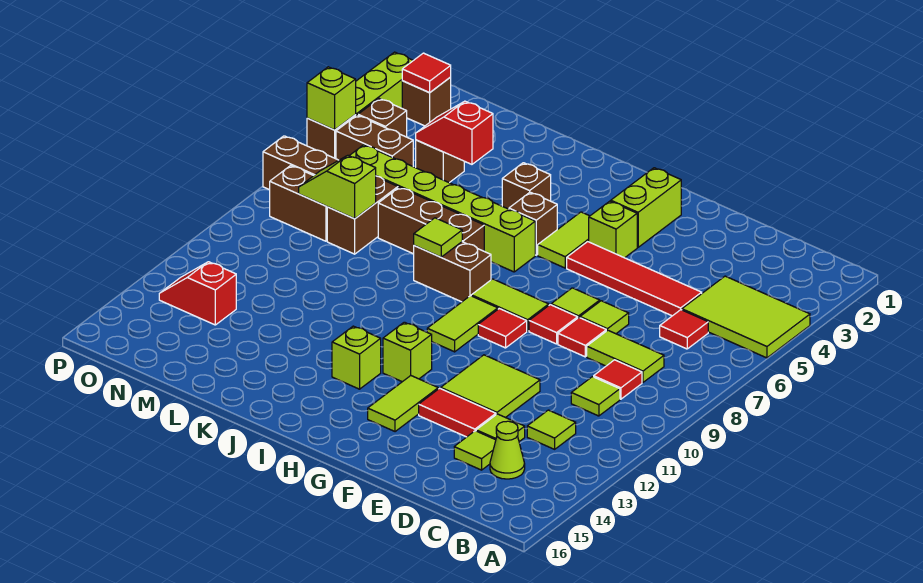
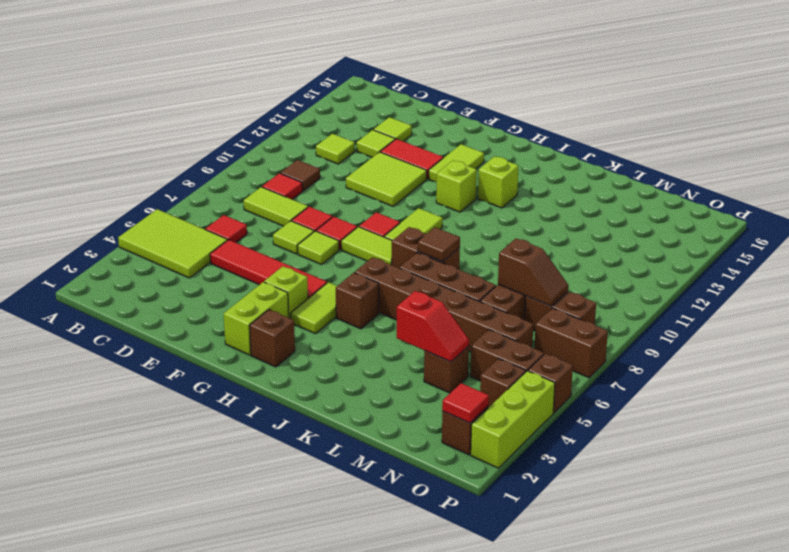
lime tile C10 level 1 -> brown tile C10 level 1
lime cone C14 level 1 -> none
lime brick I6:N6 level 1 -> brown brick I6:N6 level 1
brown brick J4 level 1 -> brown brick H2 level 1
lime tile J8 level 2 -> brown tile J8 level 2
lime slope M8:N8 level 2 top M -> brown slope M8:N8 level 2 top M
red slope N13:O13 level 1 top N -> none
lime brick P5 level 2 -> none

